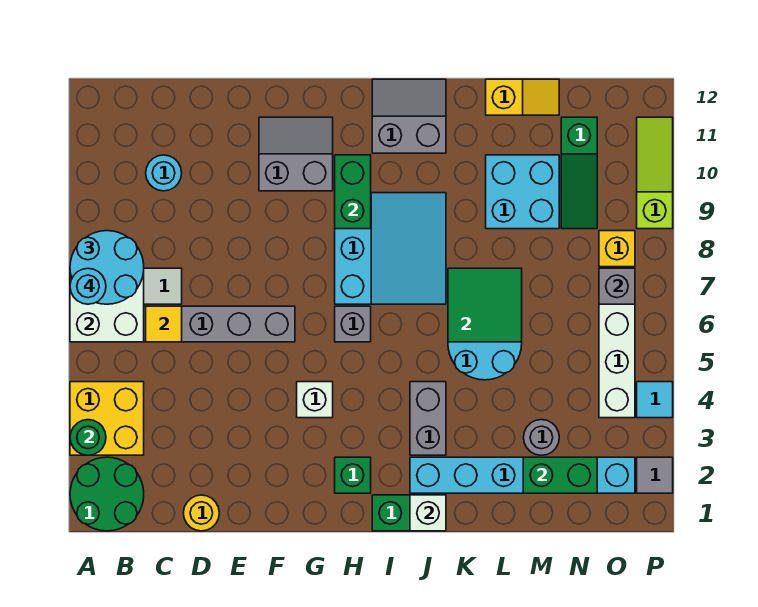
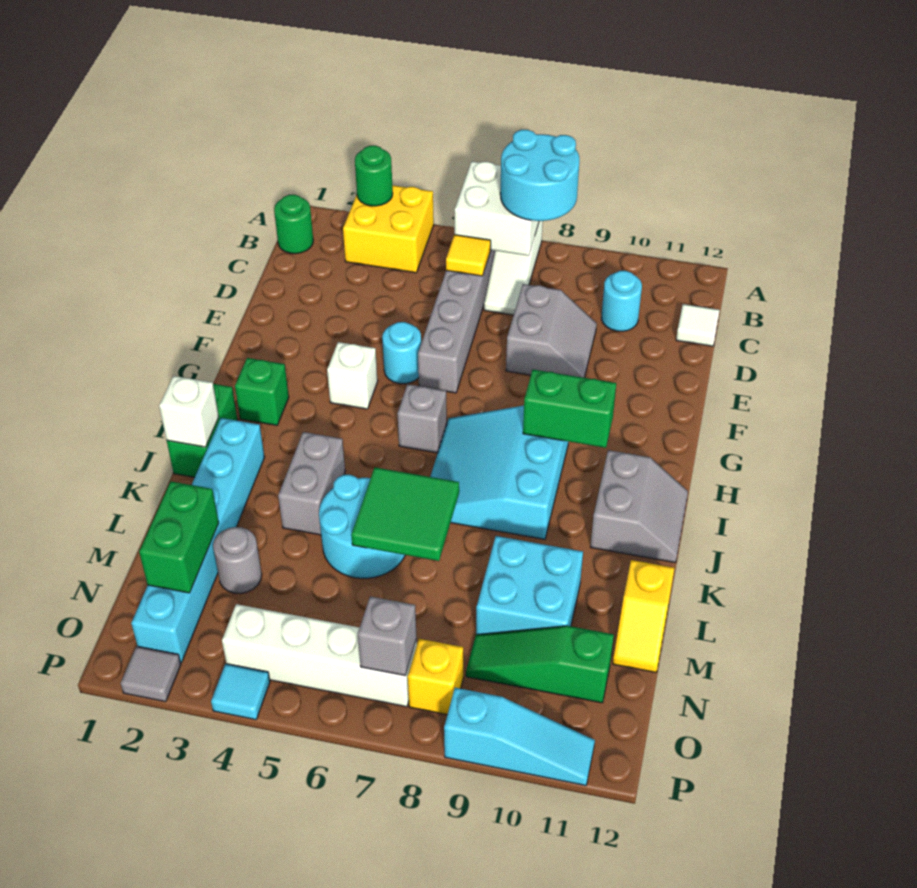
green round brick A1:B2 level 1 -> green round brick B1 level 1
cyan round brick A7 level 4 -> cyan round brick F5 level 1
none -> white tile C12 level 1
yellow round brick D1 level 1 -> none
grey slope F10:G11 level 1 top 10 -> grey slope D8:E9 level 1 top 8
cyan slope H7:J9 level 1 top H -> cyan slope H7:J9 level 1 top 9
grey brick J3:J4 level 1 -> grey brick J4:K4 level 1
lime slope P9:P11 level 1 top 9 -> cyan slope P9:P11 level 1 top 9

